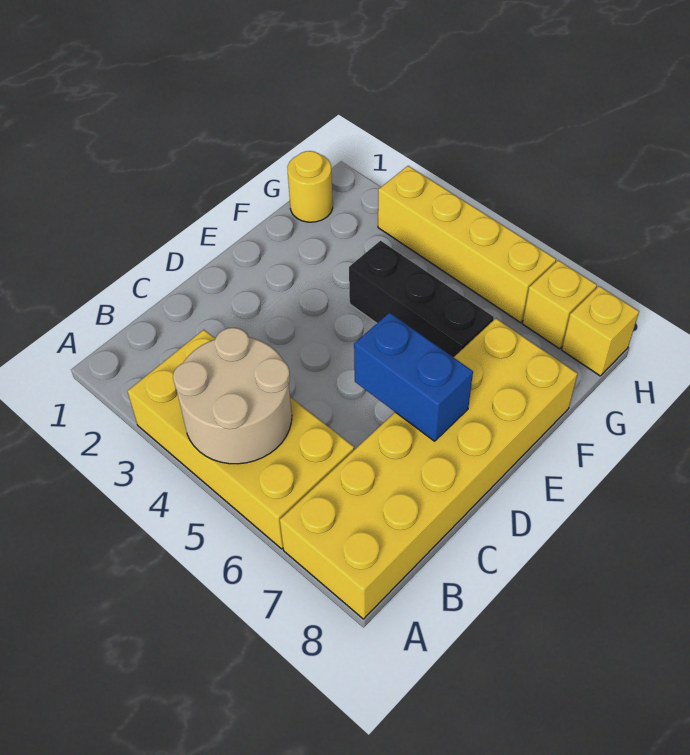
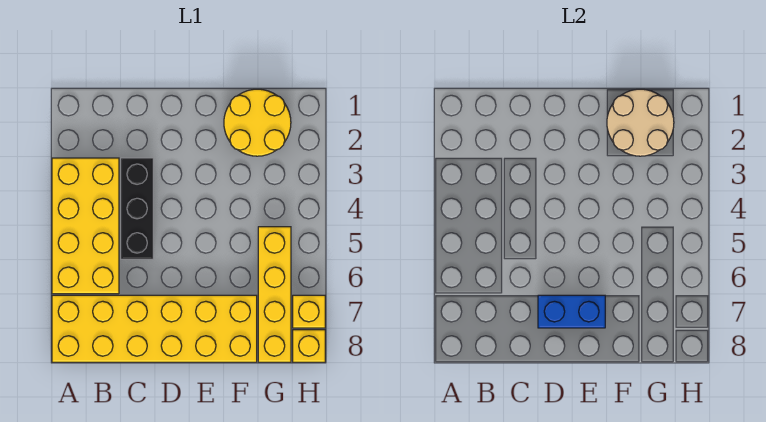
tan round brick A4:B5 level 2 -> tan round brick F1:G2 level 2
blue brick D6:D7 level 2 -> blue brick D7:E7 level 2
black brick F4:F6 level 1 -> black brick C3:C5 level 1
yellow round brick G1 level 1 -> yellow round brick F1:G2 level 1
yellow brick H3:H6 level 1 -> yellow brick G5:G8 level 1

